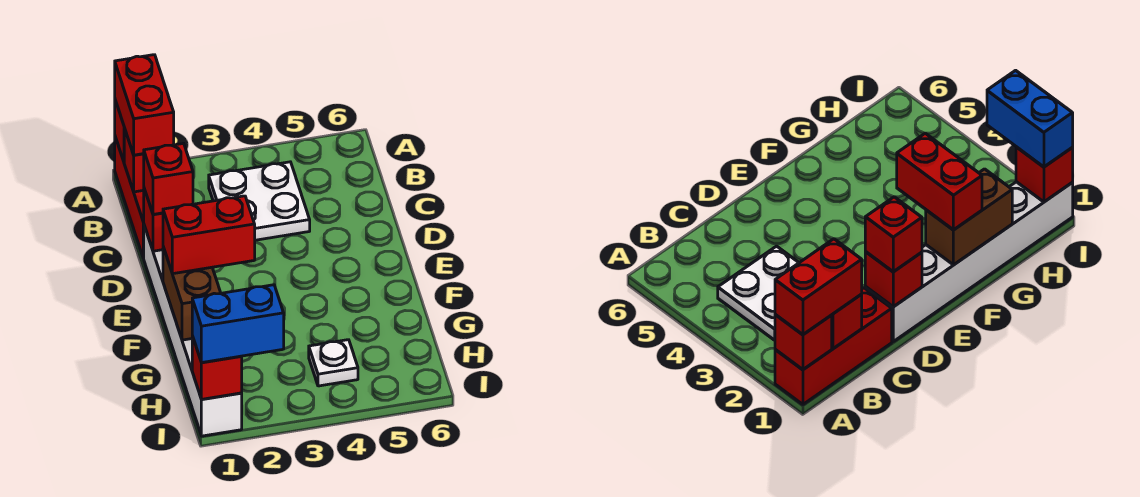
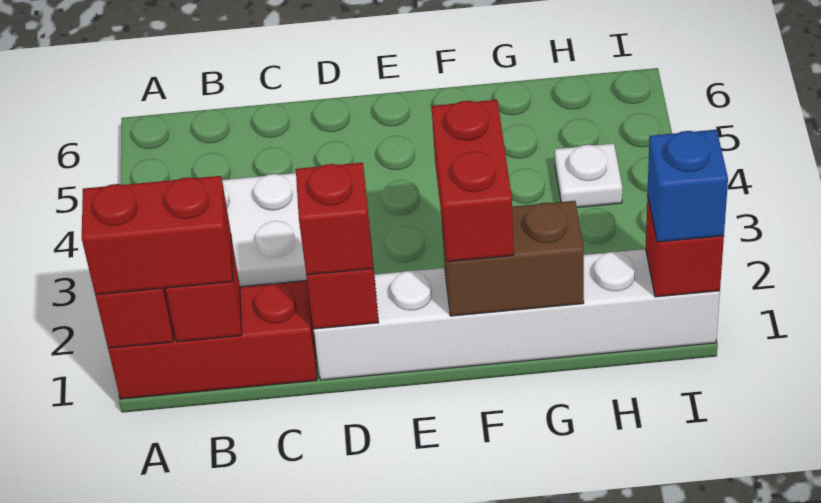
blue brick I1:I2 level 3 -> blue brick I1 level 3

